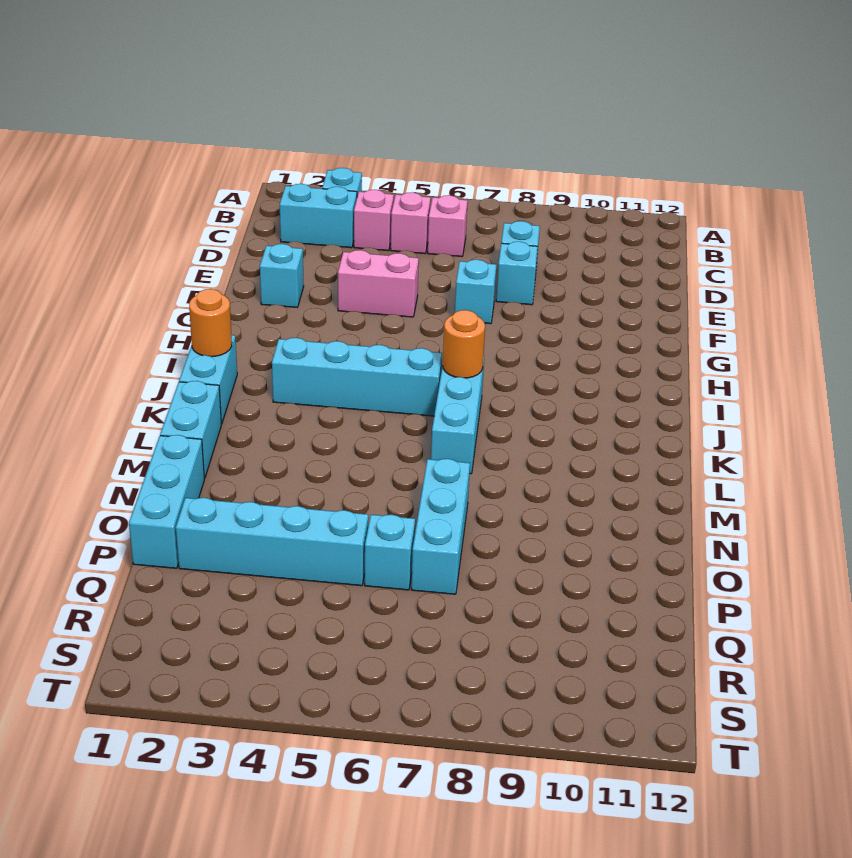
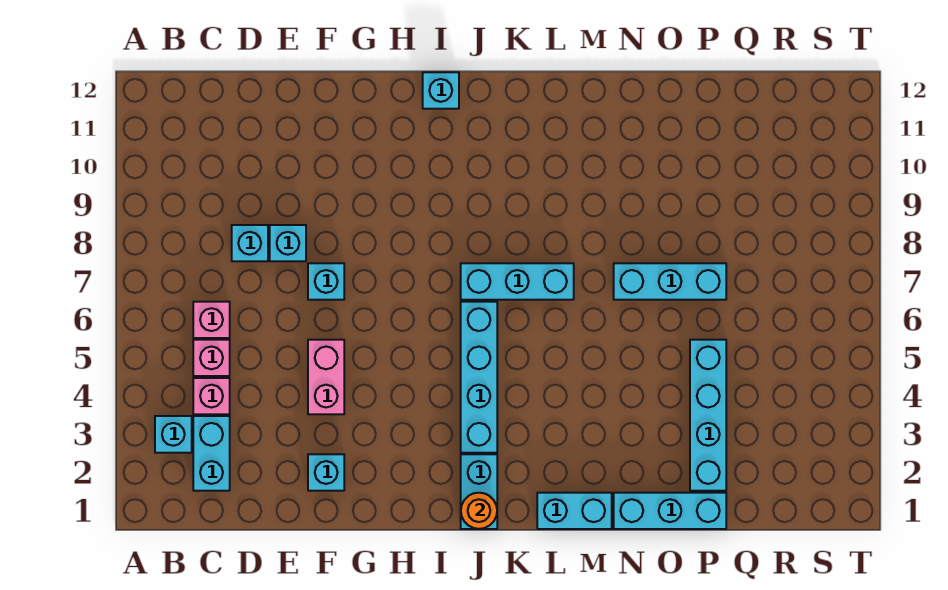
cyan brick J1:K1 level 1 -> cyan brick J1:J2 level 1
orange round brick J7 level 2 -> none
cyan brick P6 level 1 -> cyan brick I12 level 1

